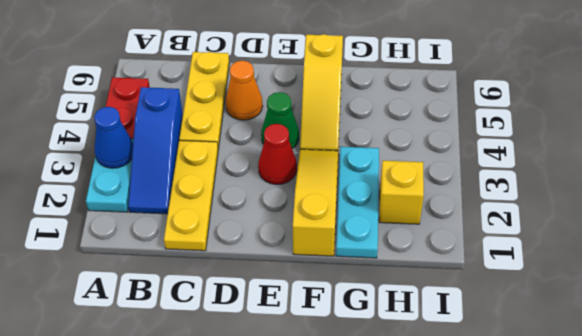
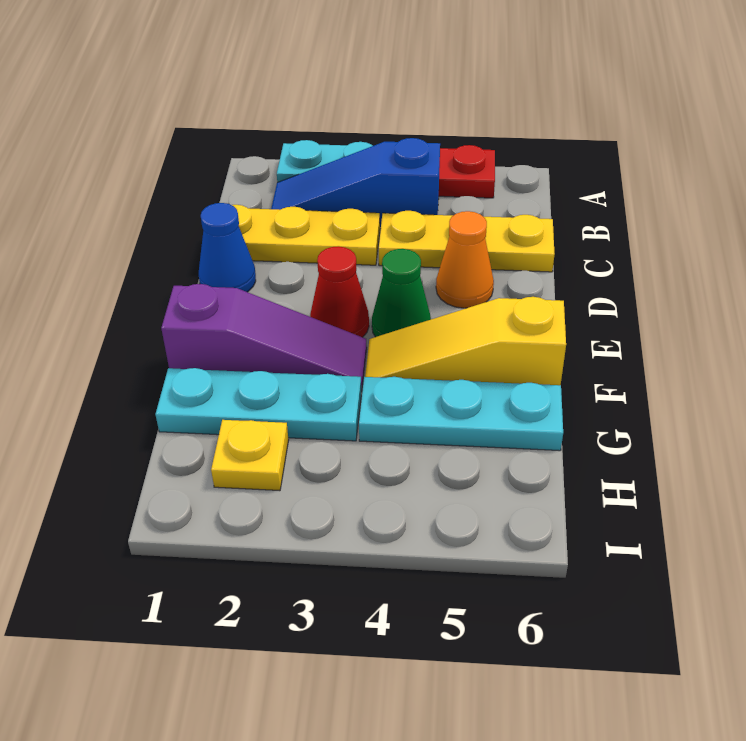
blue cone A3 level 2 -> blue cone D1 level 1
yellow slope F1:F3 level 1 top 1 -> purple slope F1:F3 level 1 top 1
none -> cyan plate G4:G6 level 1
yellow brick H2 level 1 -> yellow plate H2 level 1

